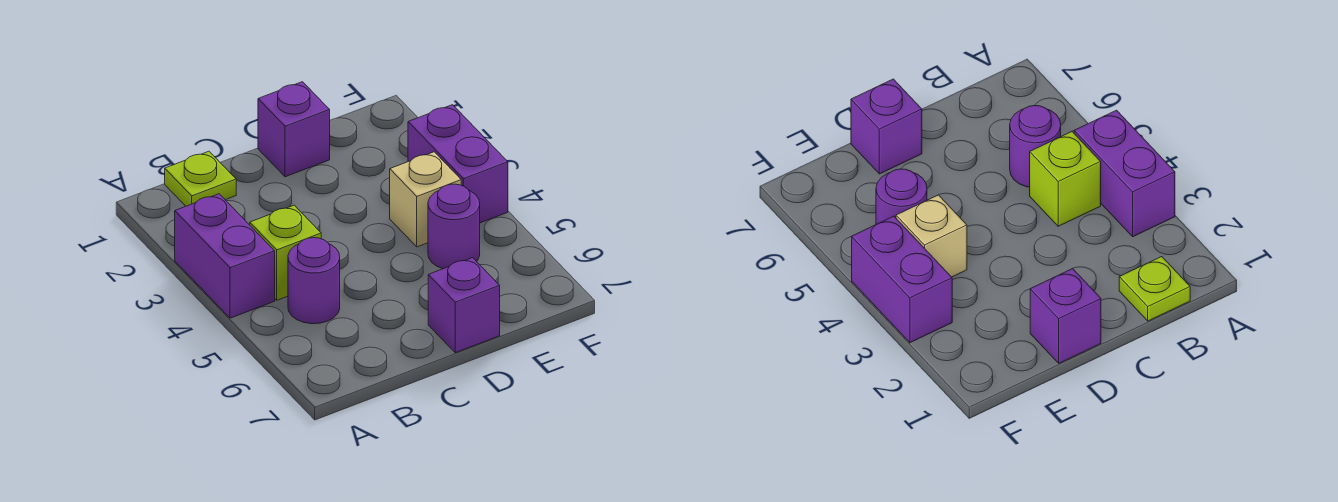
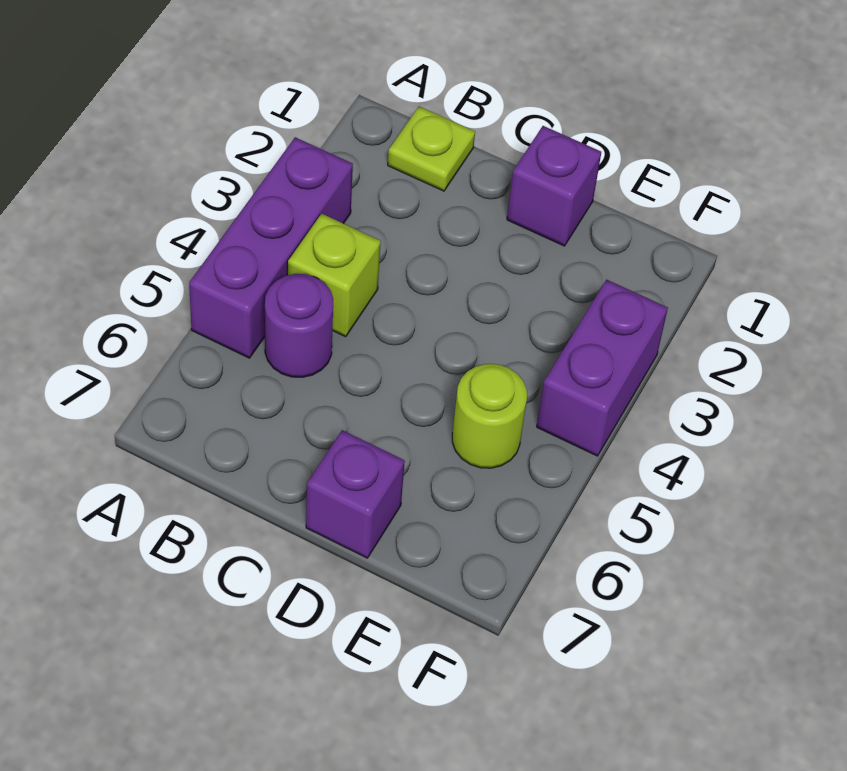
purple brick A3:A4 level 1 -> purple brick A3:A5 level 1
tan brick E4 level 1 -> none
purple round brick E5 level 1 -> lime round brick E5 level 1

